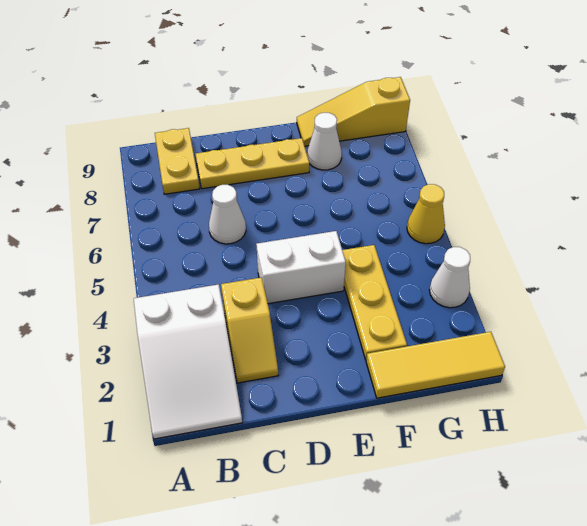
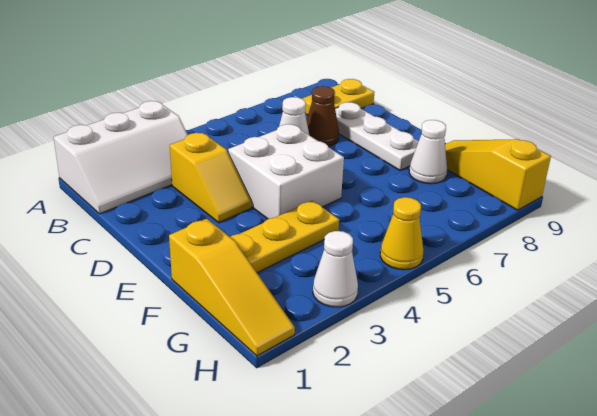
white slope A1:B3 level 1 top 3 -> white slope A1:B3 level 1 top A
yellow slope C2:C3 level 1 top 3 -> yellow slope C3:D3 level 1 top C
none -> brown cone C7 level 1
yellow plate C8:E8 level 1 -> white plate C8:E8 level 1
white brick D4:E4 level 1 -> white brick D4:E5 level 1
yellow tile F1:H1 level 1 -> yellow slope F1:H1 level 1 top F

